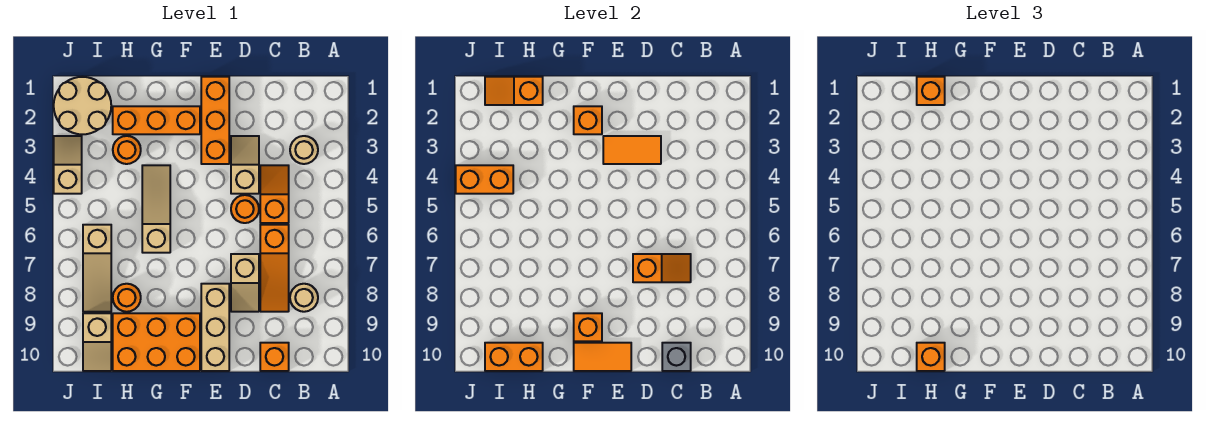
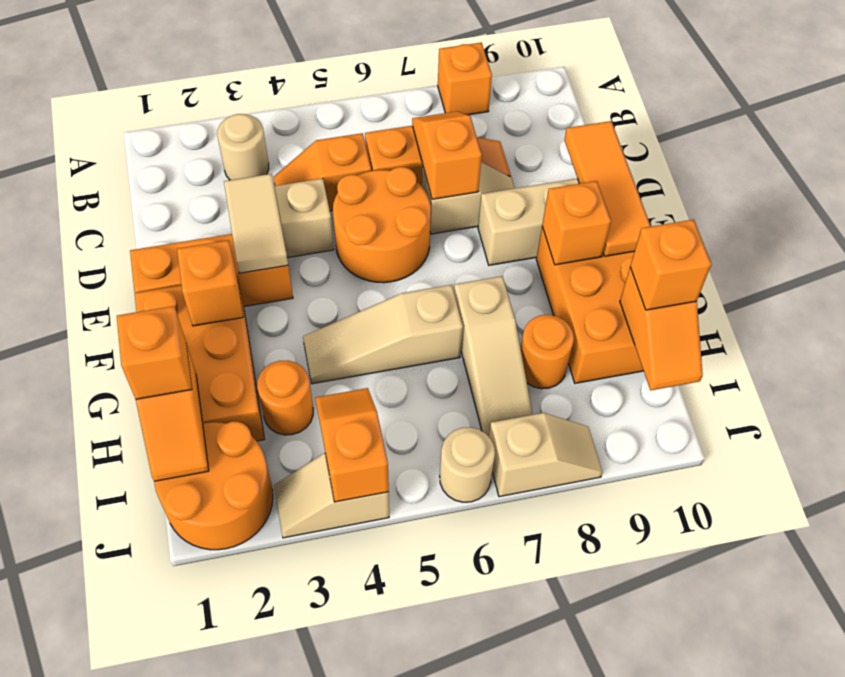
tan round brick B8 level 1 -> tan round brick J6 level 1
orange brick C10 level 1 -> orange brick A8 level 1
grey brick C10 level 2 -> none
orange tile D3:E3 level 2 -> tan tile D3:E3 level 2
orange round brick D5 level 1 -> orange round brick D5:E6 level 1
orange tile E10:F10 level 2 -> orange tile D10:F10 level 2
orange brick F2:H2 level 1 -> orange brick F1:H2 level 1
orange brick H10:I10 level 2 -> orange slope H10:I10 level 2 top H
tan round brick I1:J2 level 1 -> orange round brick I1:J2 level 1
orange brick I4:J4 level 2 -> orange slope I4:J4 level 2 top J
tan slope I6:I8 level 1 top 6 -> tan slope G7:I7 level 1 top G
tan slope I9:I10 level 1 top 9 -> tan slope J7:J8 level 1 top 7

